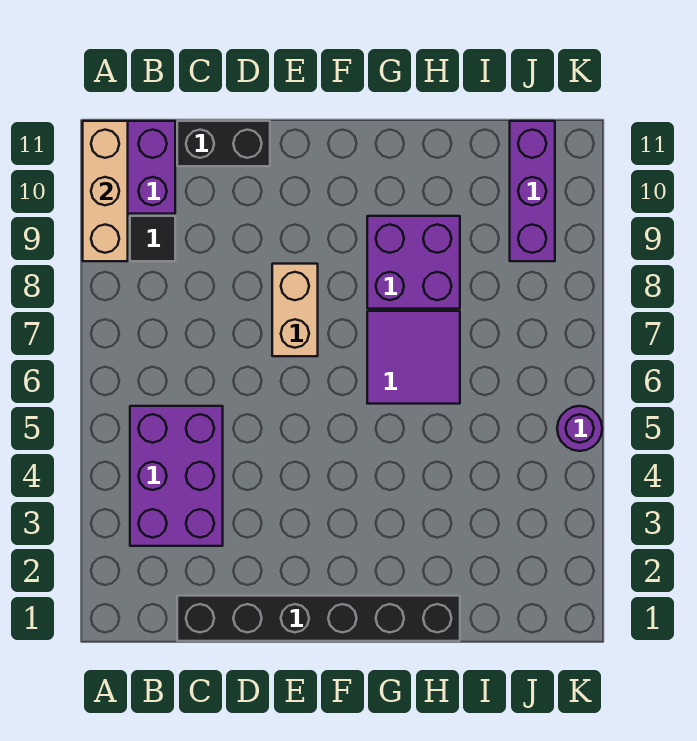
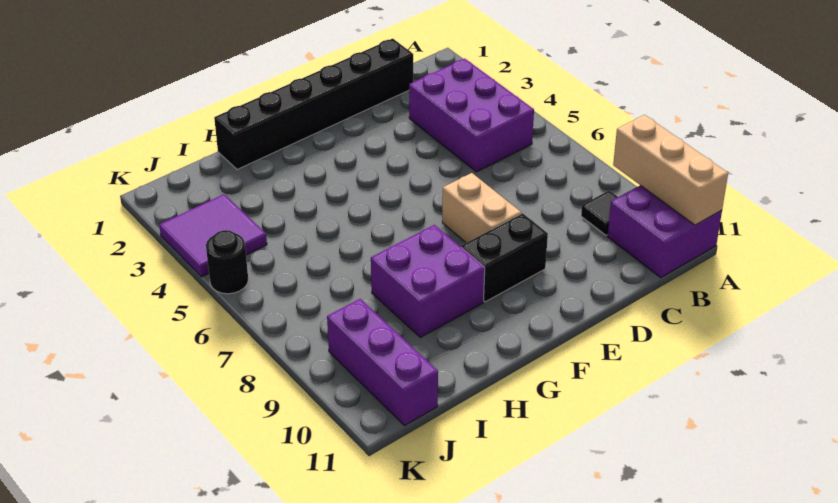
black brick C11:D11 level 1 -> black brick E9:F9 level 1
purple tile G6:H7 level 1 -> purple tile J3:K4 level 1
purple round brick K5 level 1 -> black round brick K5 level 1

